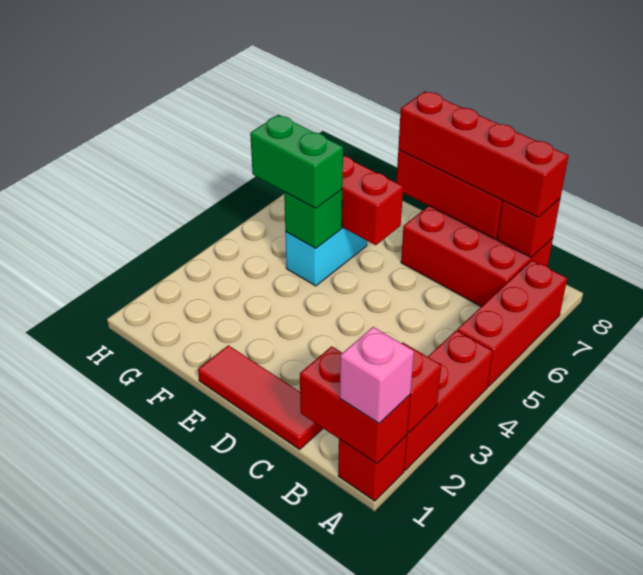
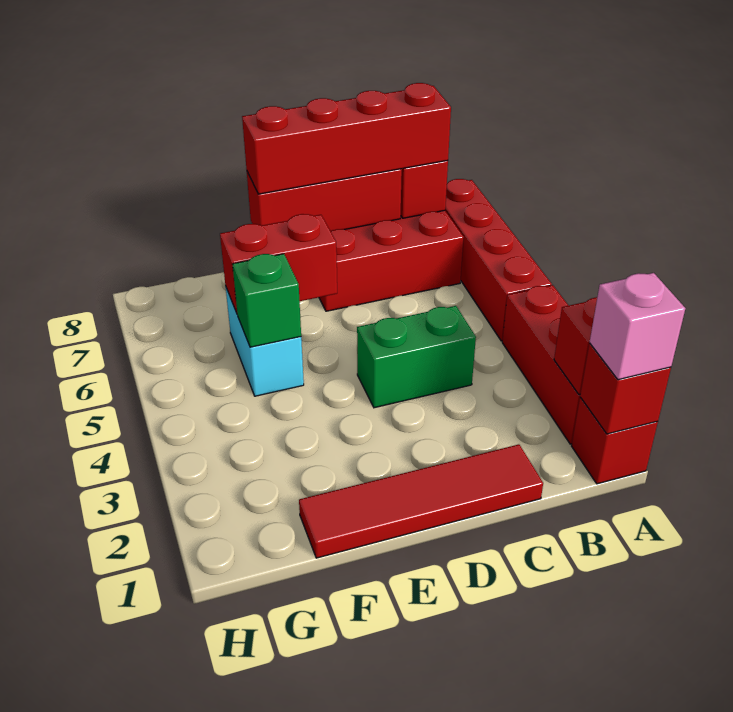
red brick A1:B1 level 2 -> red brick A1 level 2
red brick A5:A7 level 1 -> red brick A5:A8 level 1
red tile C1:E1 level 1 -> red tile C1:F1 level 1
green brick F5:G5 level 3 -> green brick C4:D4 level 1

